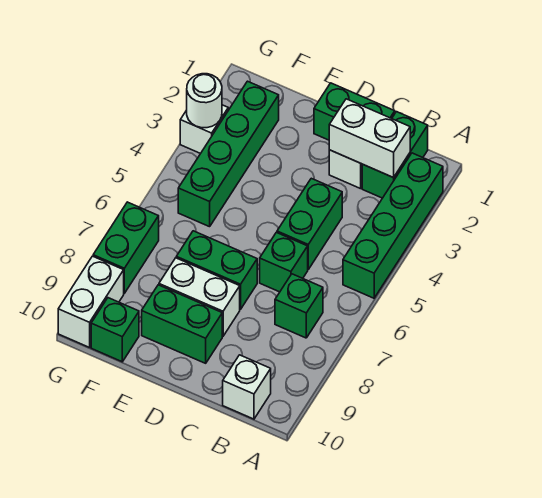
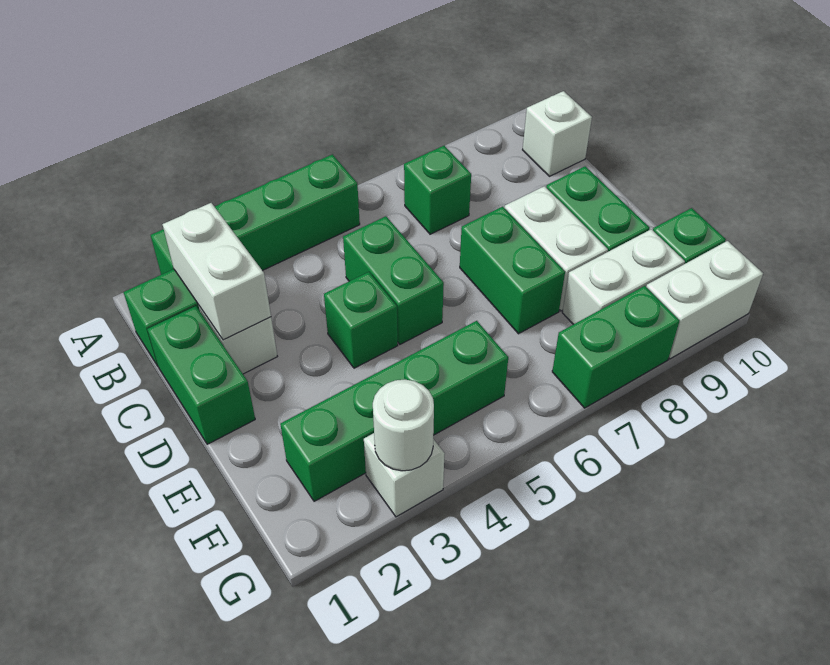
green brick C4:C5 level 1 -> green brick C5:D5 level 1
green brick C6 level 1 -> green brick D4 level 1
none -> white brick F8:F9 level 1

